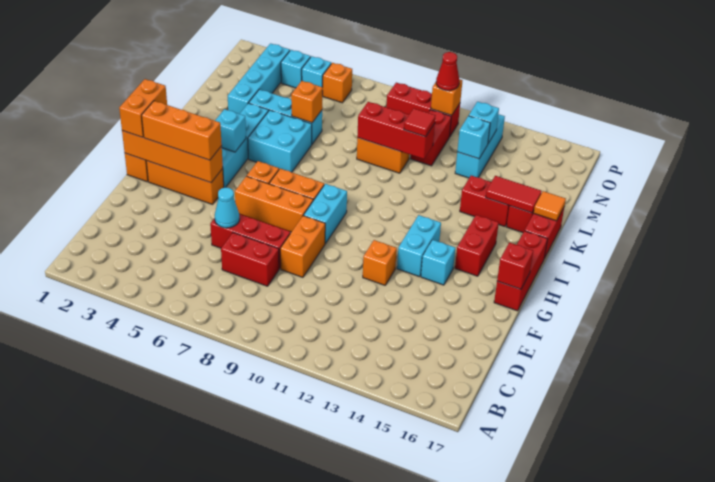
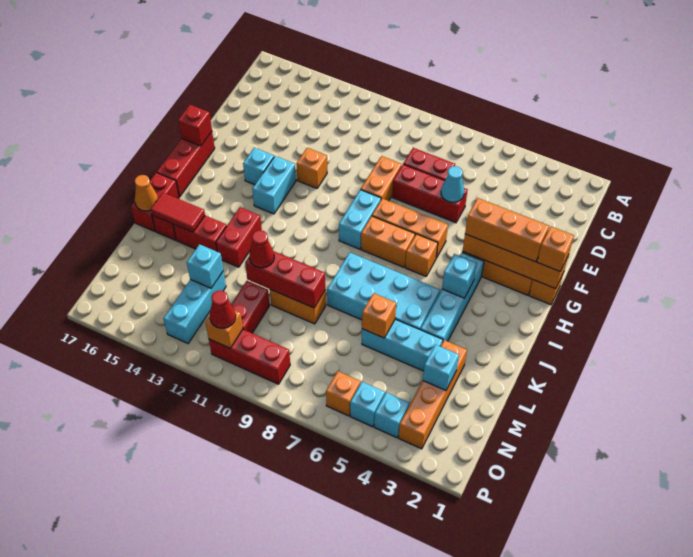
orange brick G1:H1 level 3 -> orange brick G1 level 3
red brick H15:I15 level 1 -> red brick J13:K13 level 1
cyan brick J5:K6 level 1 -> cyan brick J5:K8 level 1
orange tile K17 level 2 -> orange cone K17 level 2
cyan brick L3:O3 level 1 -> orange brick L3:O3 level 1
red tile L11 level 3 -> red cone L11 level 3
cyan brick N13 level 2 -> cyan brick M3 level 2

